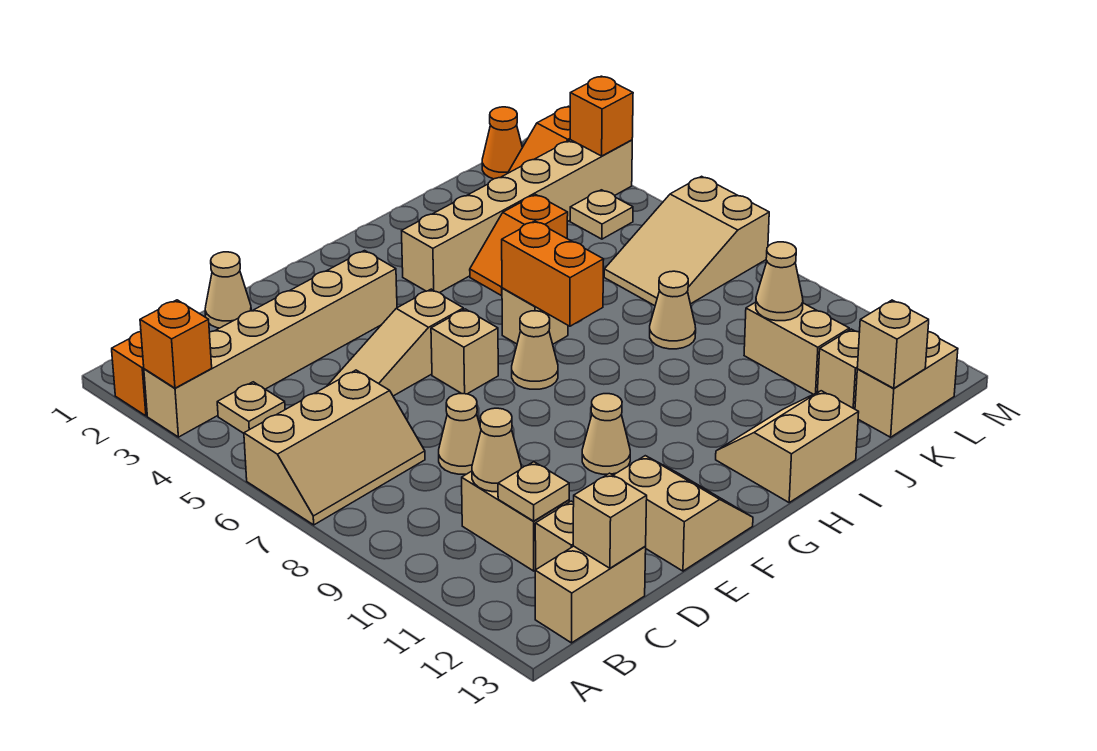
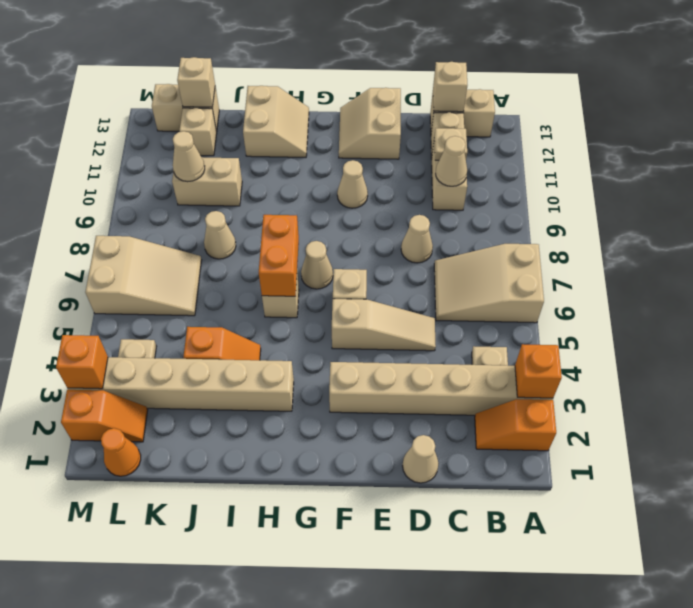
tan slope A6:C7 level 1 top 6 -> tan slope A6:C7 level 1 top A
tan slope H12:I13 level 1 top 13 -> tan slope H12:I13 level 1 top I
tan brick K10:K11 level 1 -> tan brick J10:K10 level 1

